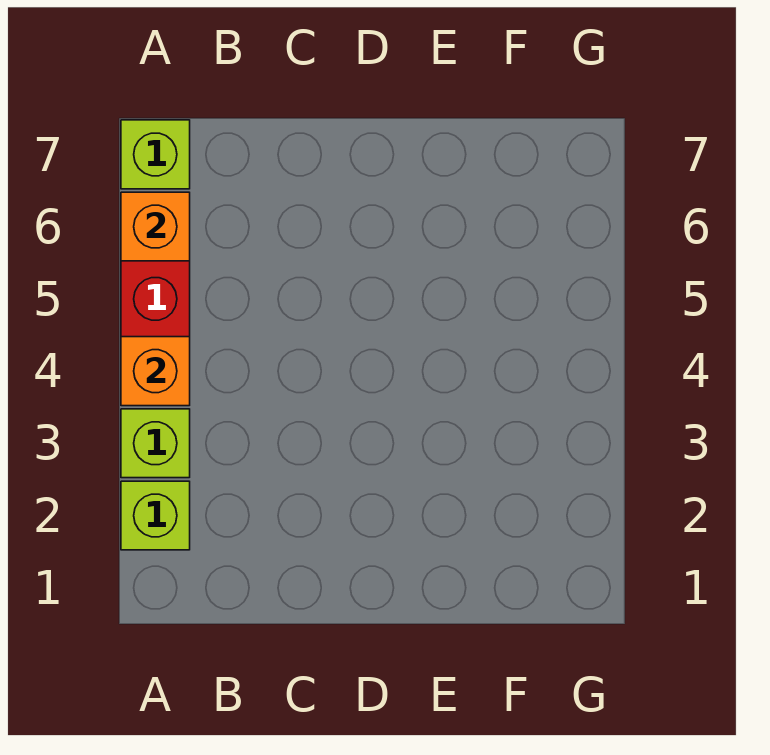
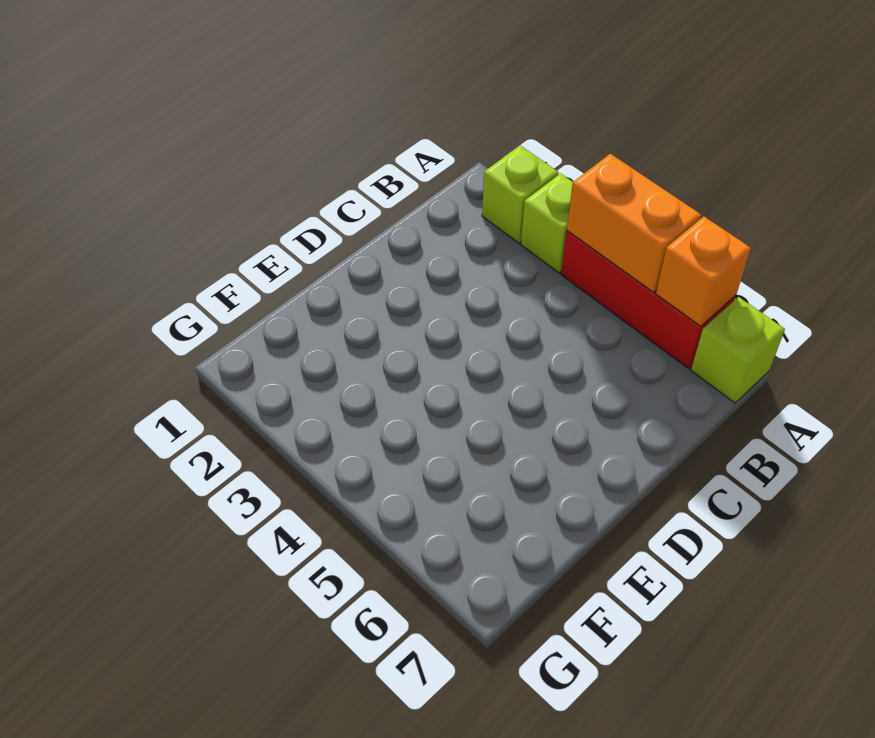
orange brick A4 level 2 -> orange brick A4:A5 level 2

